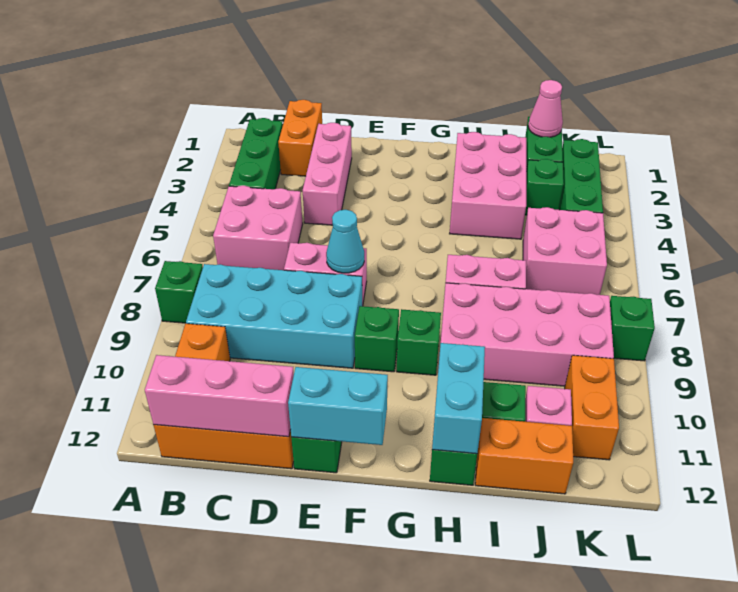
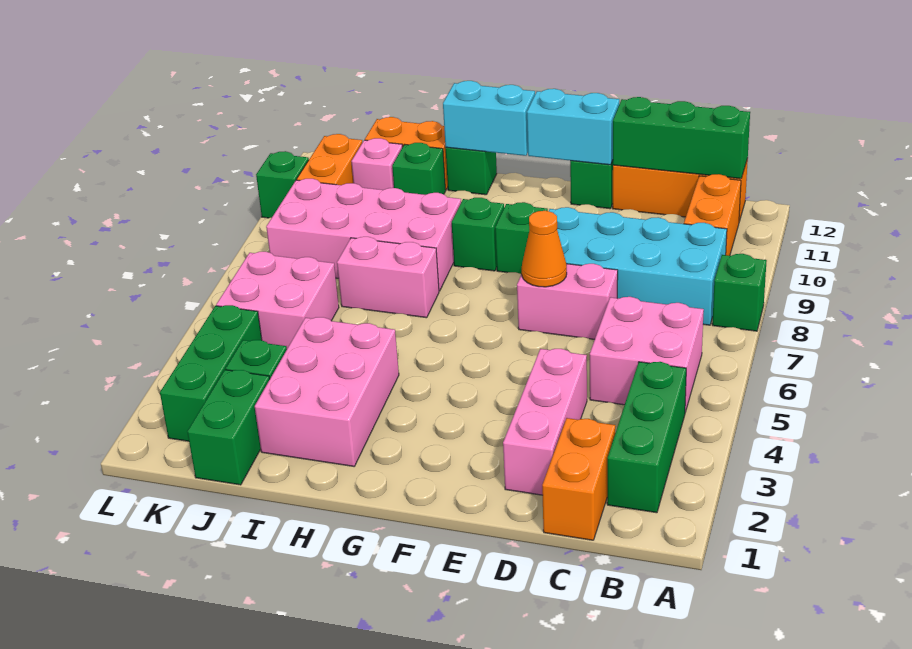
pink brick B12:D12 level 2 -> green brick B12:D12 level 2
cyan cone E7 level 2 -> orange cone E7 level 2
cyan brick H11:H12 level 2 -> cyan brick G12:H12 level 2
pink cone J1 level 2 -> none
green brick L8 level 1 -> green brick L10 level 1

